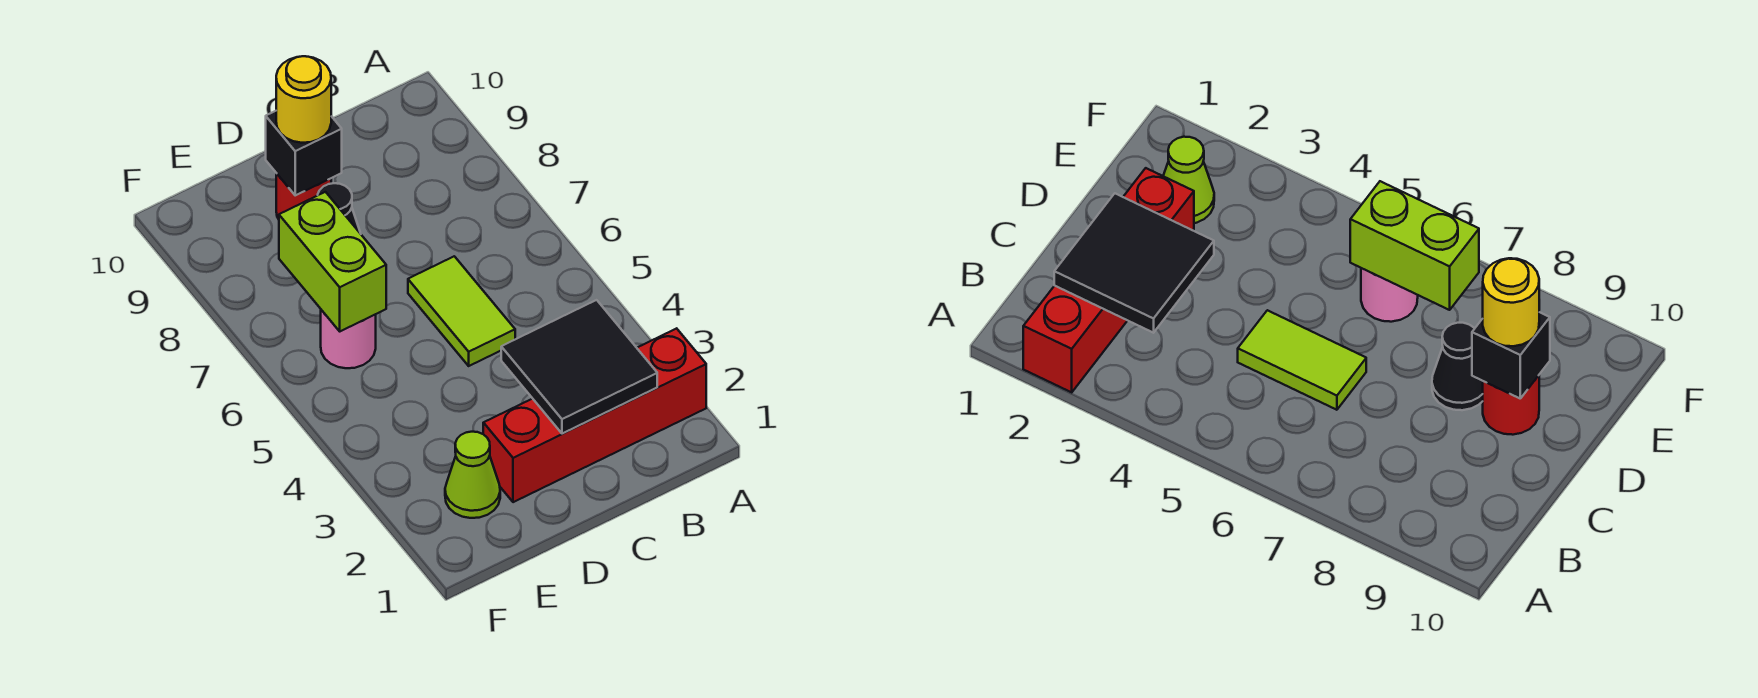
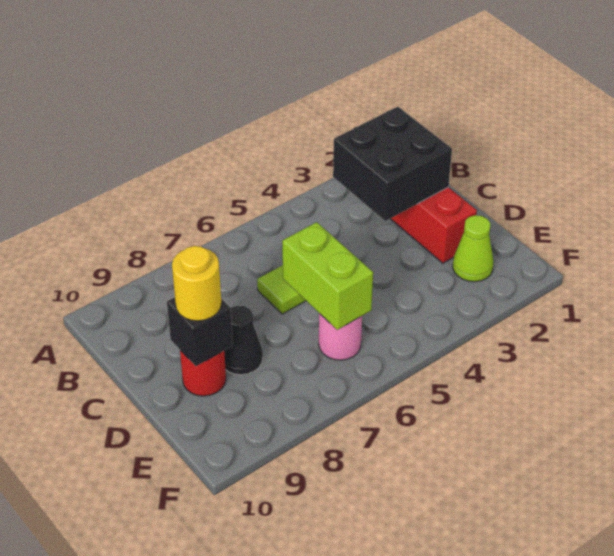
black tile B2:C3 level 2 -> black brick B2:C3 level 2
lime brick E6:E7 level 2 -> lime brick D6:E6 level 2

